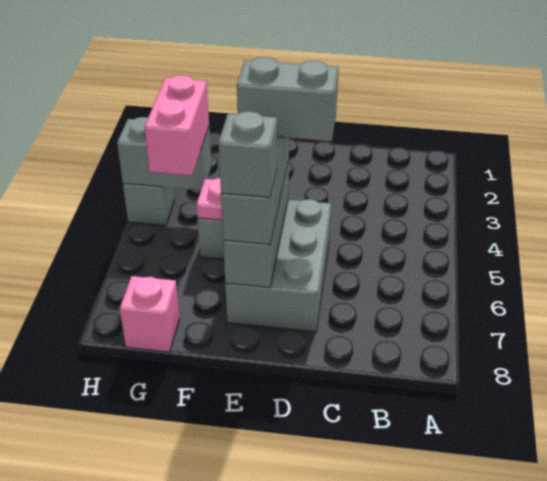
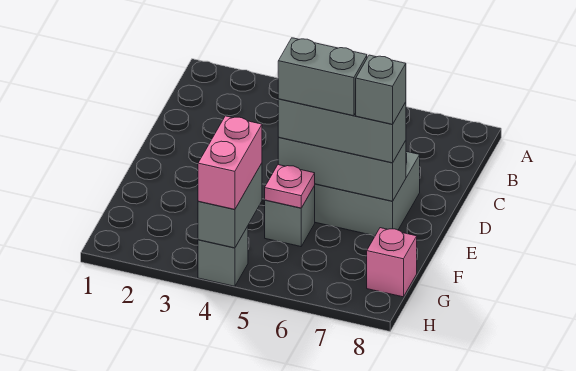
grey brick D5:E5 level 4 -> grey brick E5:E6 level 4
pink brick G4:G5 level 3 -> pink brick G4:H4 level 3

